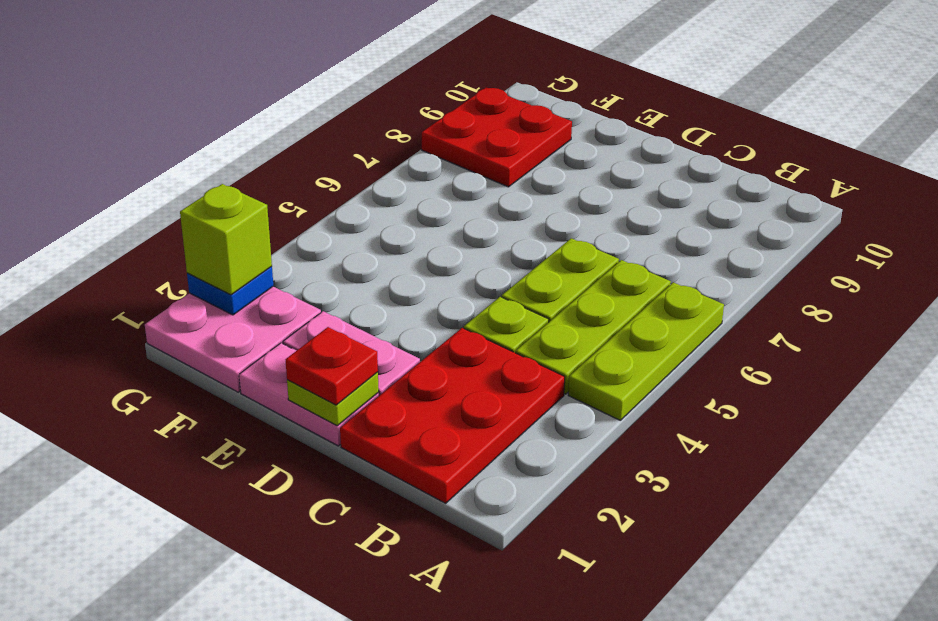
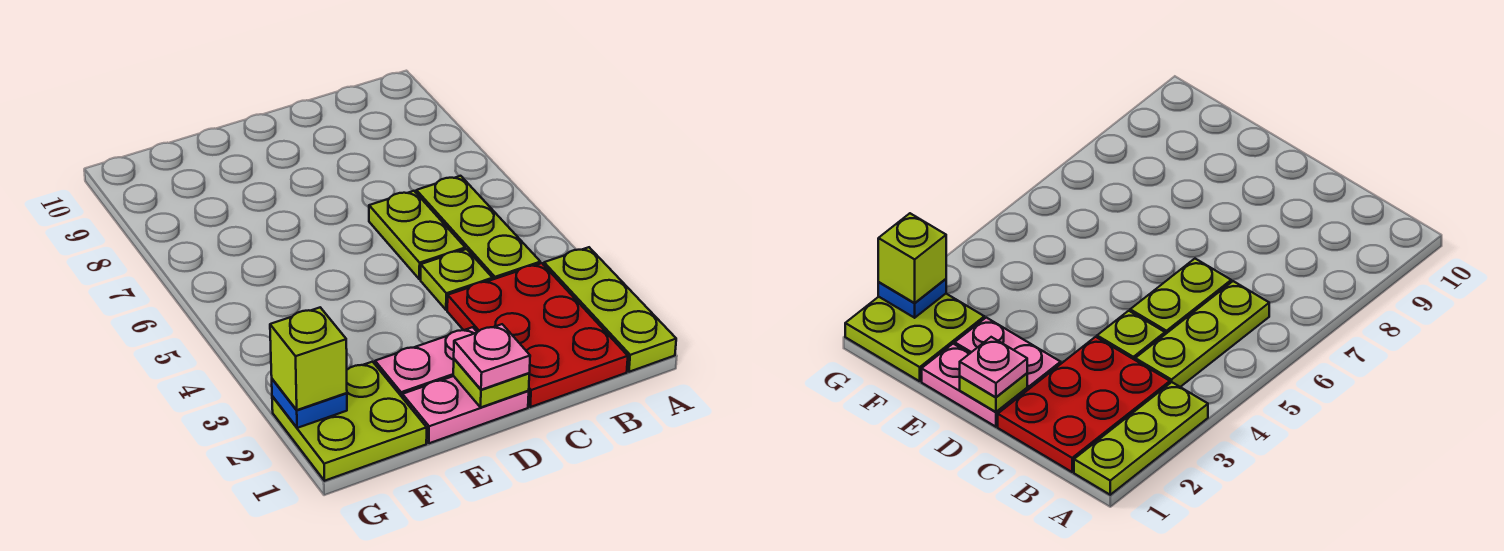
lime plate A4:A6 level 1 -> lime plate A1:A3 level 1
red plate D1 level 3 -> pink plate D1 level 3
pink plate F1:G2 level 1 -> lime plate F1:G2 level 1
red plate F8:G9 level 1 -> none

